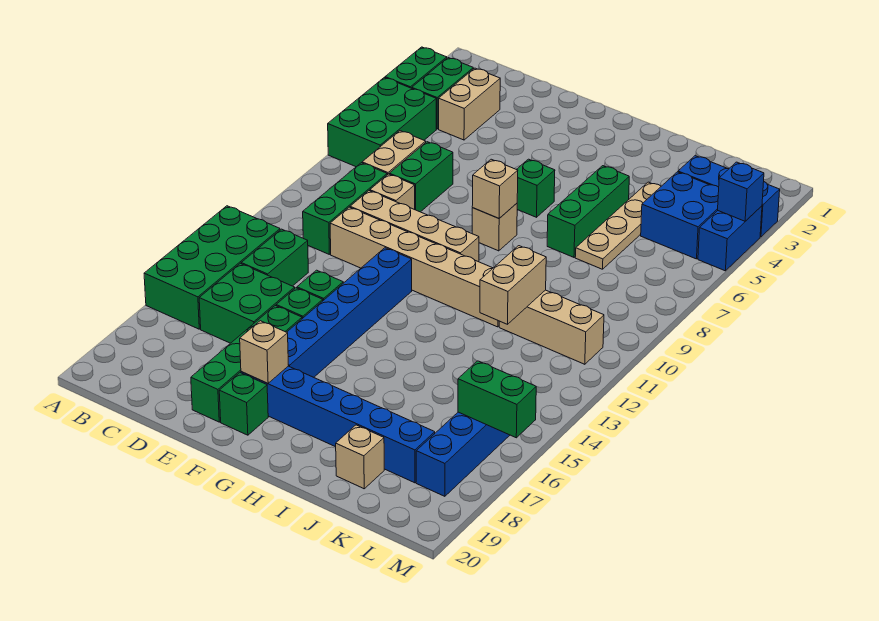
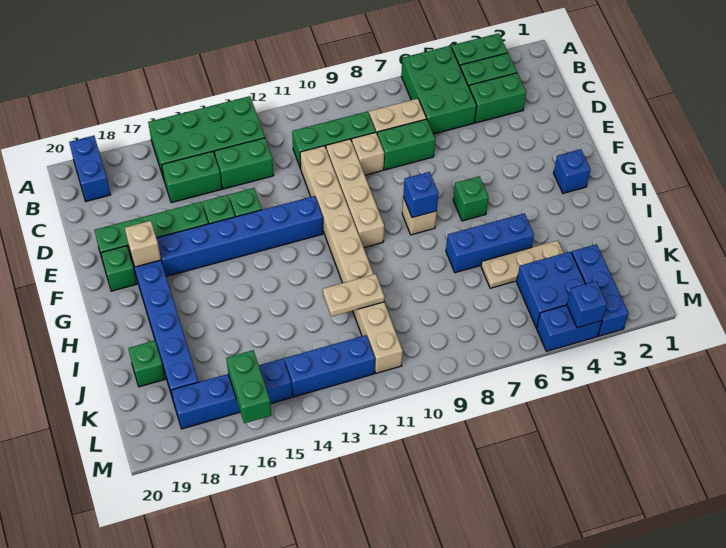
green brick A5:B7 level 1 -> green brick A5:C6 level 1
none -> blue brick A19:B19 level 1
tan brick C3:C4 level 1 -> green brick C3:C4 level 1
green brick C15:D16 level 1 -> green brick C15:C16 level 1
none -> blue brick G2 level 1
tan brick G8 level 2 -> blue brick G8 level 2
green brick I5:I7 level 1 -> blue brick I5:I7 level 1
tan plate J4:J7 level 1 -> tan plate J4:J6 level 1
tan brick J11:J12 level 2 -> tan plate J11:J12 level 2
tan brick J19 level 1 -> green brick J19 level 1
none -> blue brick L12:L14 level 1

